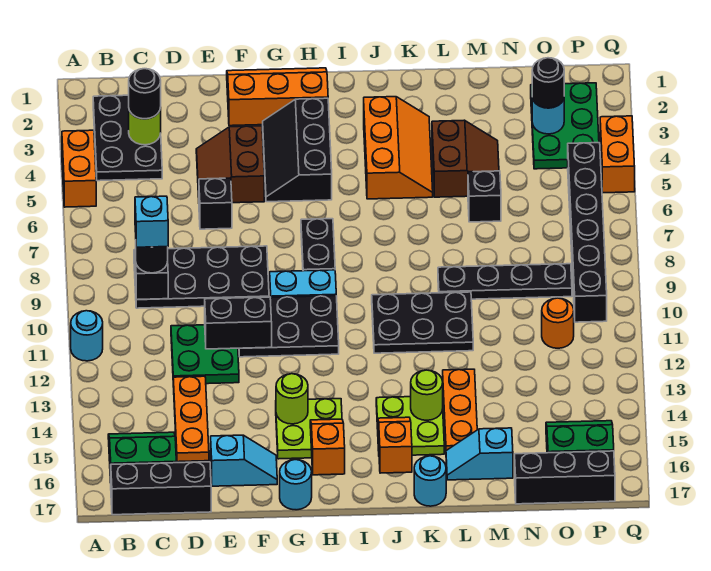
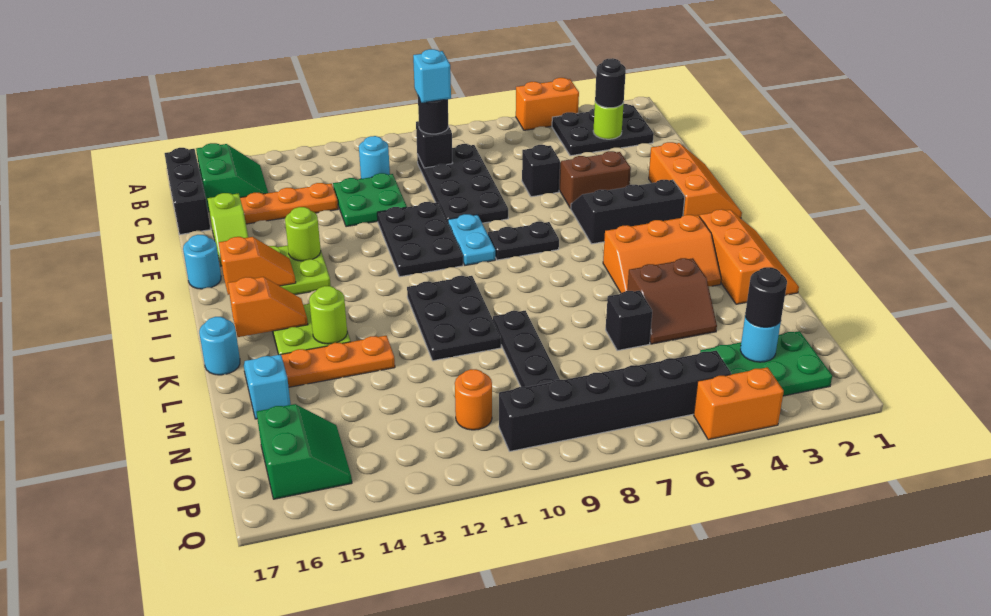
cyan round brick A11 level 1 -> cyan round brick C11 level 1
black brick E11:F11 level 2 -> none
cyan slope E16:F16 level 1 top E -> lime slope E16:F16 level 1 top E
none -> orange slope J1:L2 level 1 top 2
black brick N17:P17 level 1 -> none

